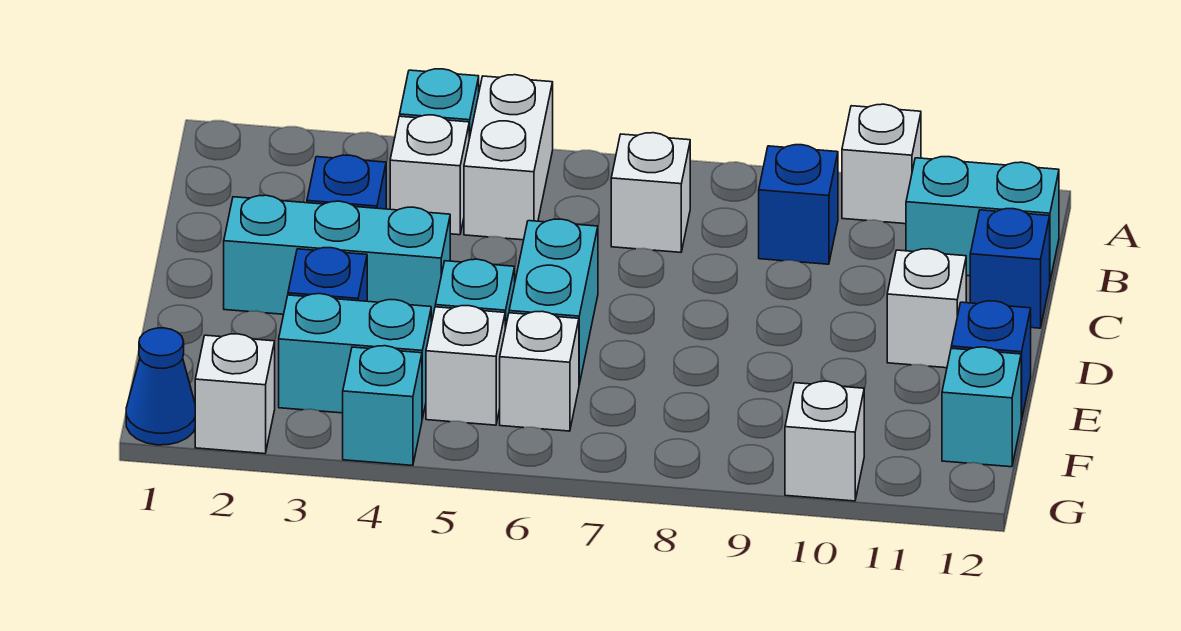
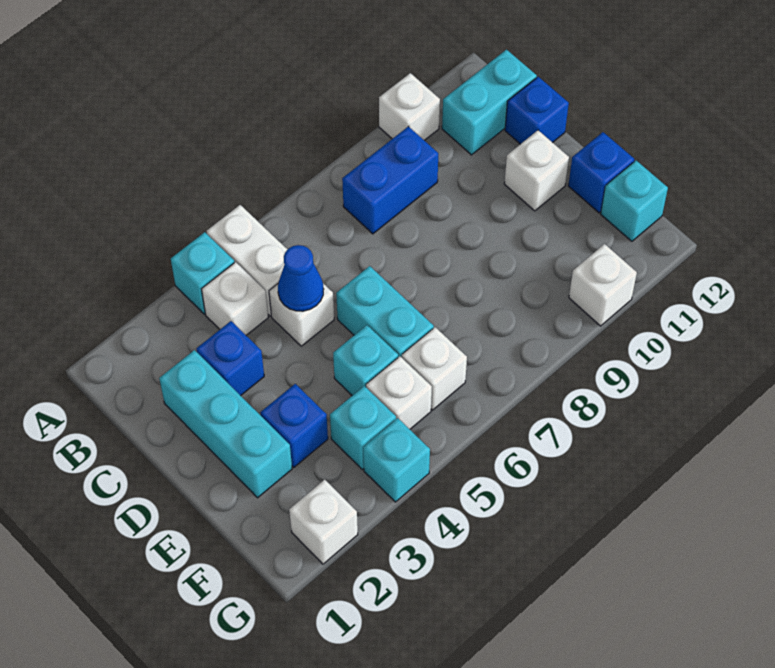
white brick B7 level 1 -> white brick C5 level 1
blue brick B9 level 1 -> blue brick B8:B9 level 1
cyan brick D2:D4 level 1 -> cyan brick C2:E2 level 1
cyan brick F3:F4 level 1 -> cyan brick F4 level 1
blue cone G1 level 1 -> blue cone C5 level 2

